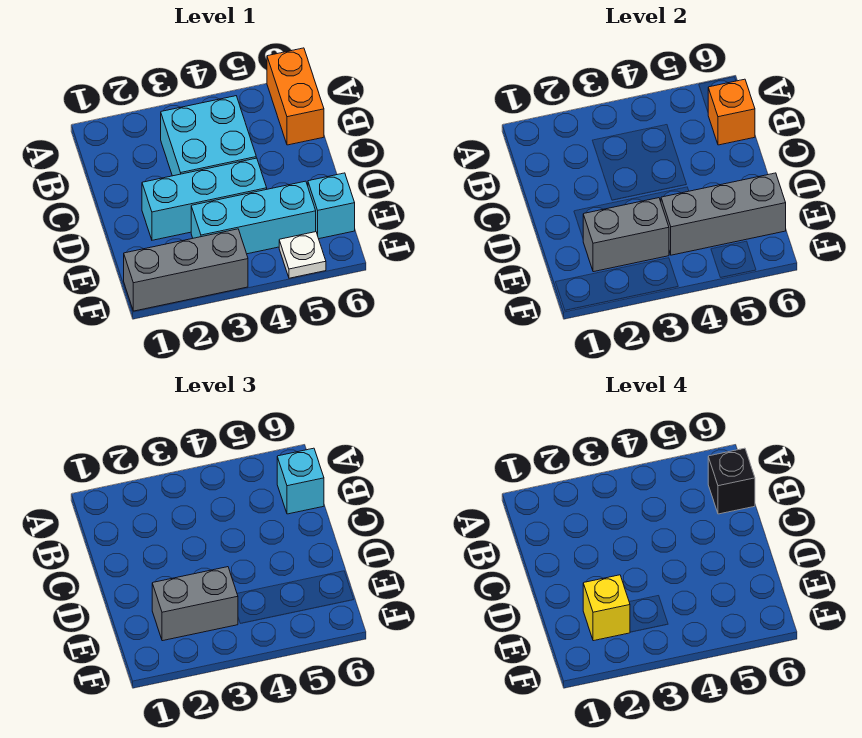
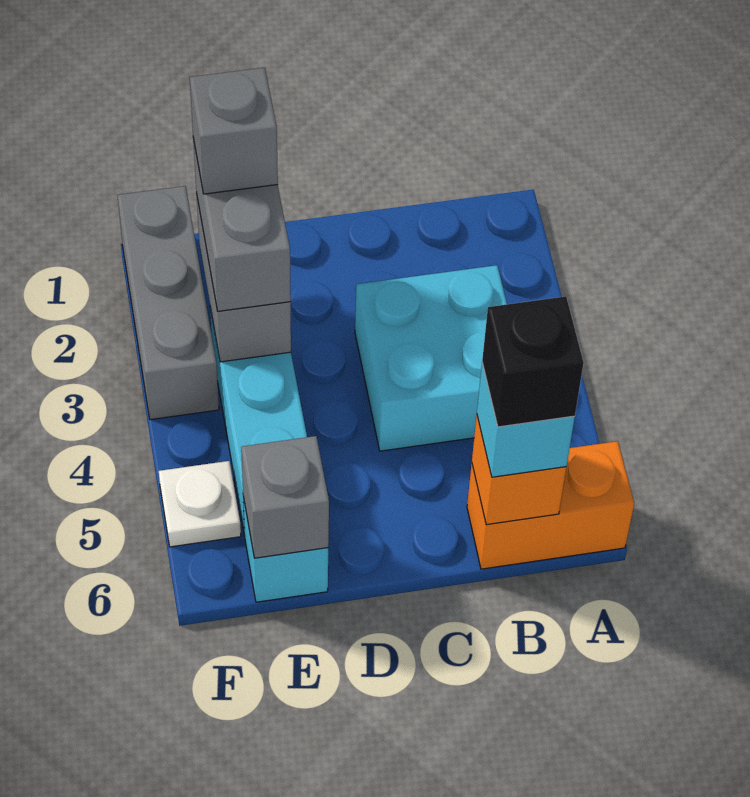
cyan brick D2:D4 level 1 -> none
yellow brick E2 level 4 -> grey brick E2 level 4
grey brick E4:E6 level 2 -> grey brick E6 level 2

